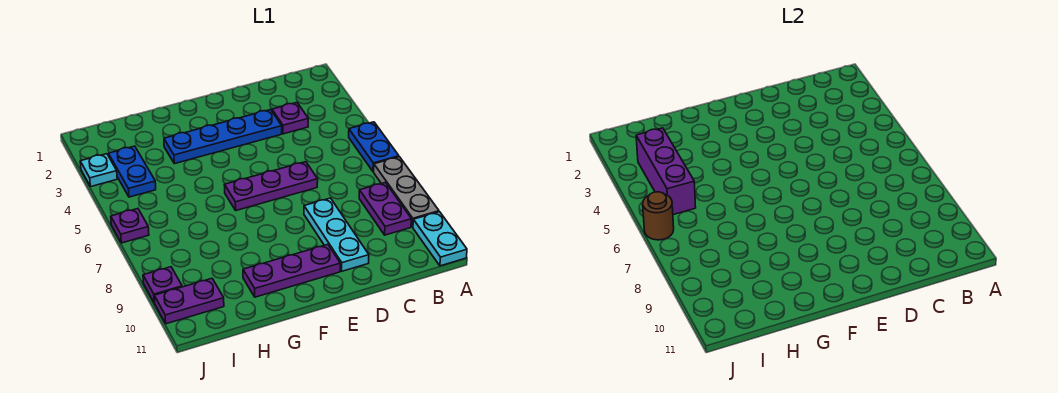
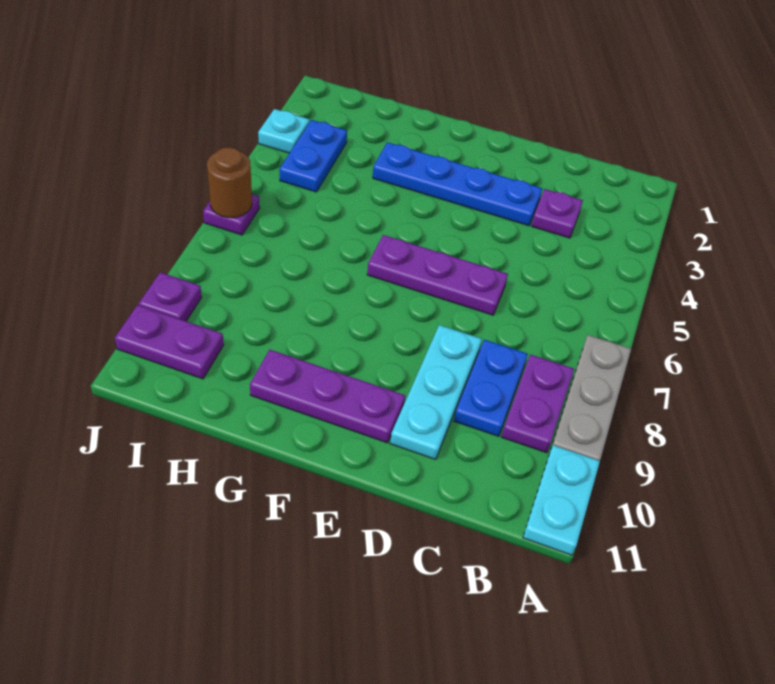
blue plate A5:A6 level 1 -> blue plate C8:C9 level 1
purple brick I3:I5 level 2 -> none

